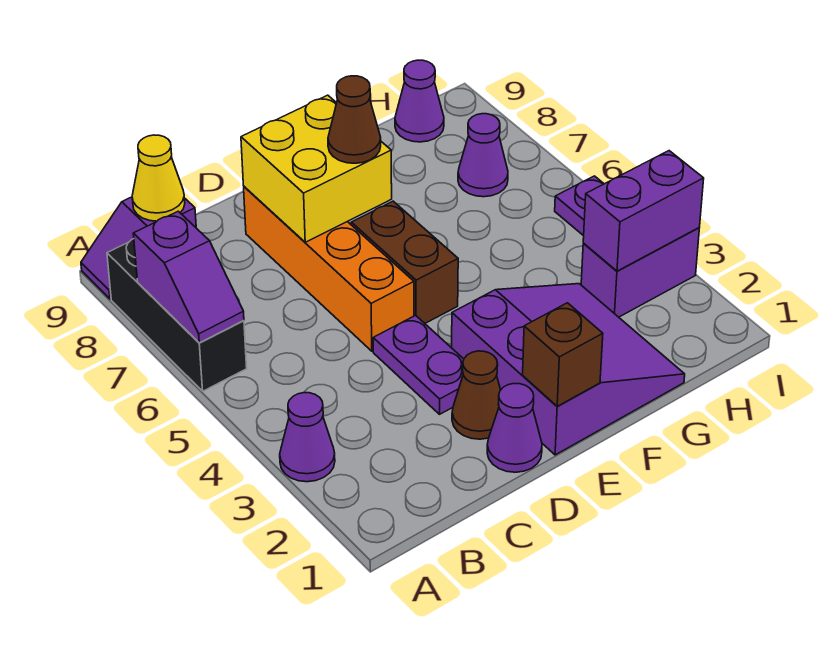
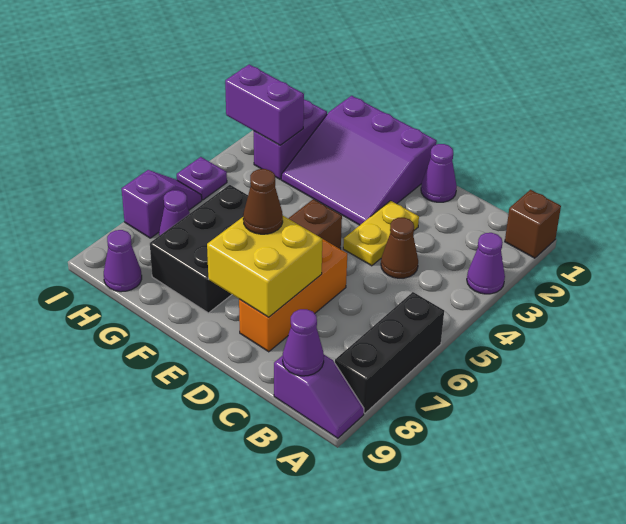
purple slope A6:A7 level 2 top 7 -> purple slope I6:I7 level 1 top 7
yellow cone B9 level 2 -> purple cone B9 level 2
brown cone D2 level 1 -> brown cone C4 level 1
purple plate D3:D4 level 1 -> yellow plate D3:D4 level 1
orange brick D5:D8 level 1 -> orange brick D6:D8 level 1
purple slope E1:G3 level 1 top E -> purple slope E1:G3 level 1 top 1
brown brick E1 level 2 -> brown brick A1 level 1
none -> black brick F6:G8 level 1
purple brick H3:I3 level 1 -> purple brick H2:H3 level 1

